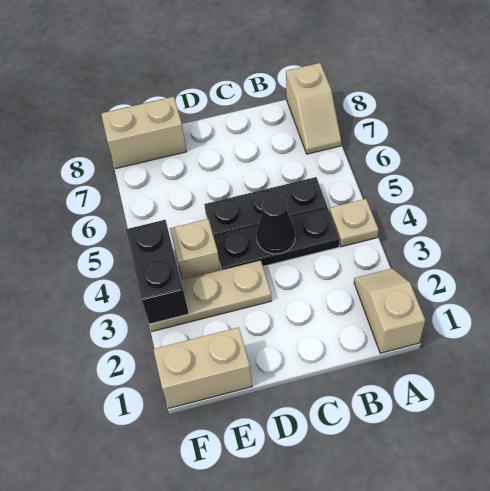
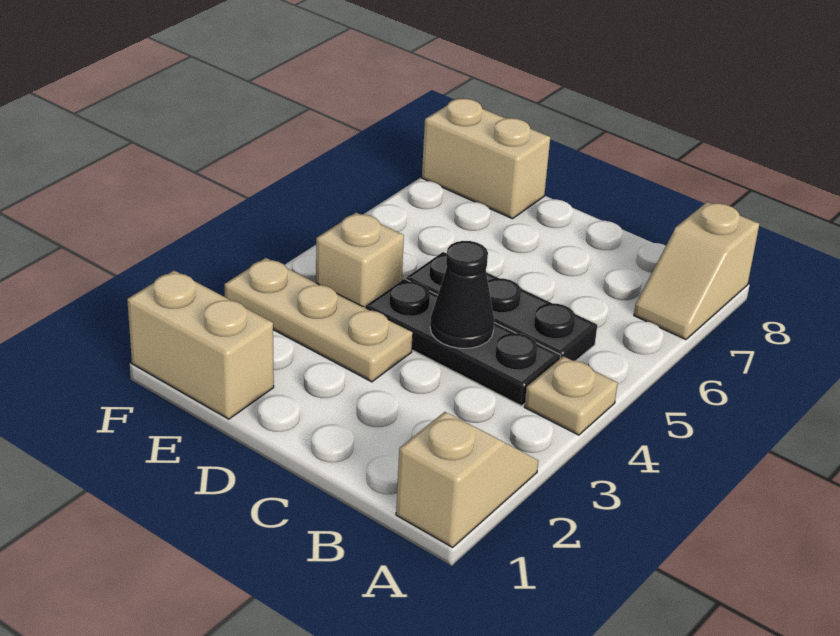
black brick F3:F4 level 2 -> none

